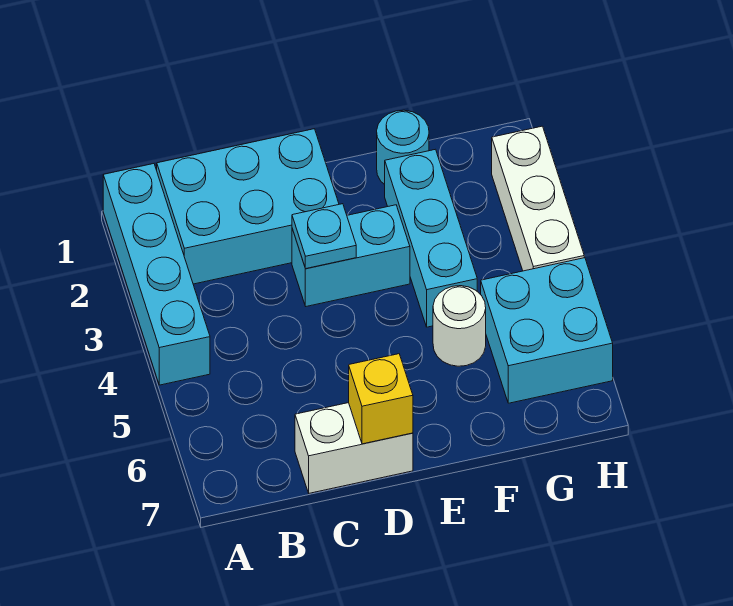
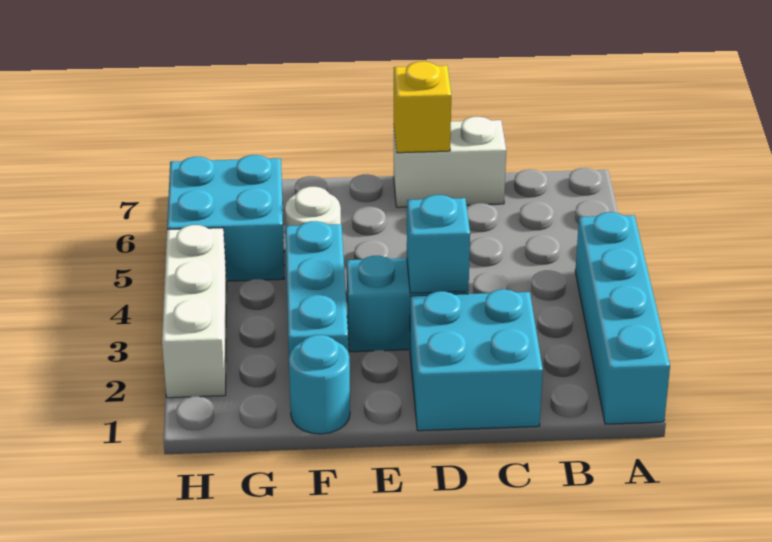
cyan brick B1:D2 level 1 -> cyan brick C1:D2 level 1
cyan plate D3 level 2 -> cyan brick D3 level 2

